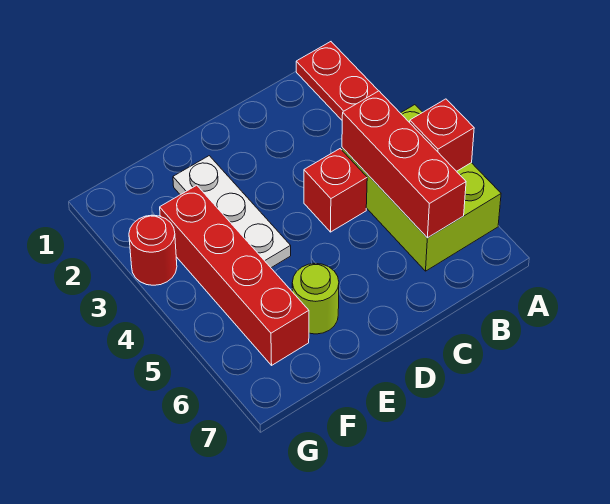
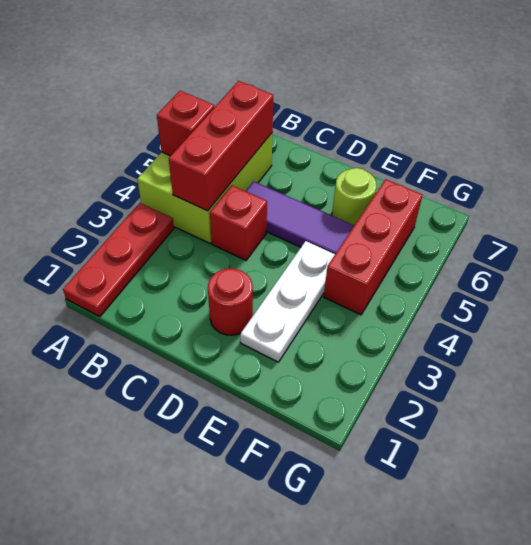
none -> purple tile C5:E5 level 1
red brick F3:F6 level 1 -> red brick F4:F6 level 1
red round brick G3 level 1 -> red round brick D2 level 1

